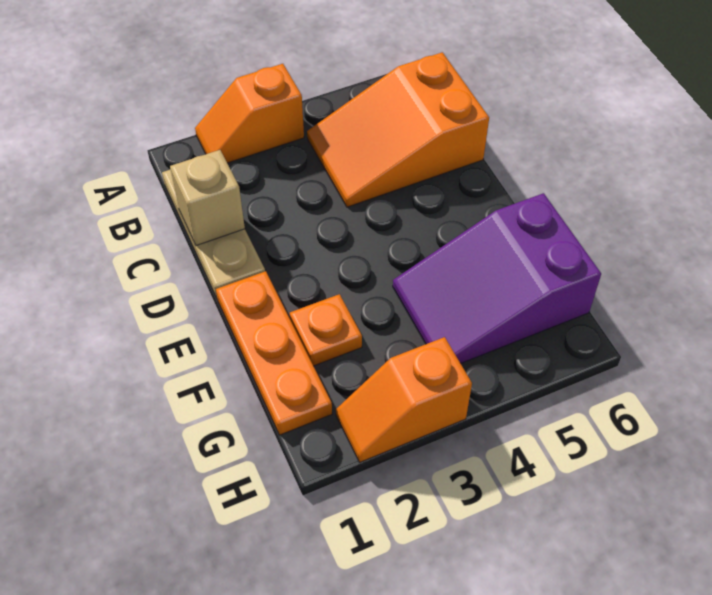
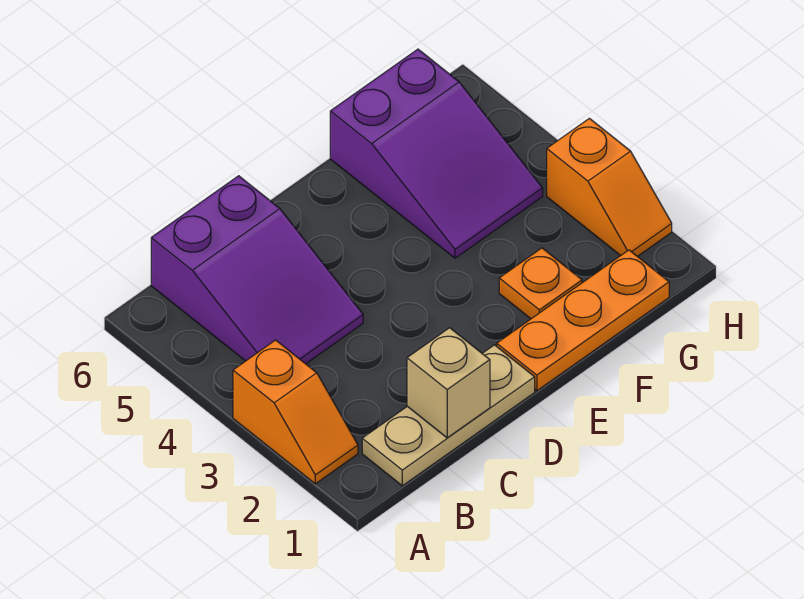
orange slope B4:C6 level 1 top 6 -> purple slope B4:C6 level 1 top 6

